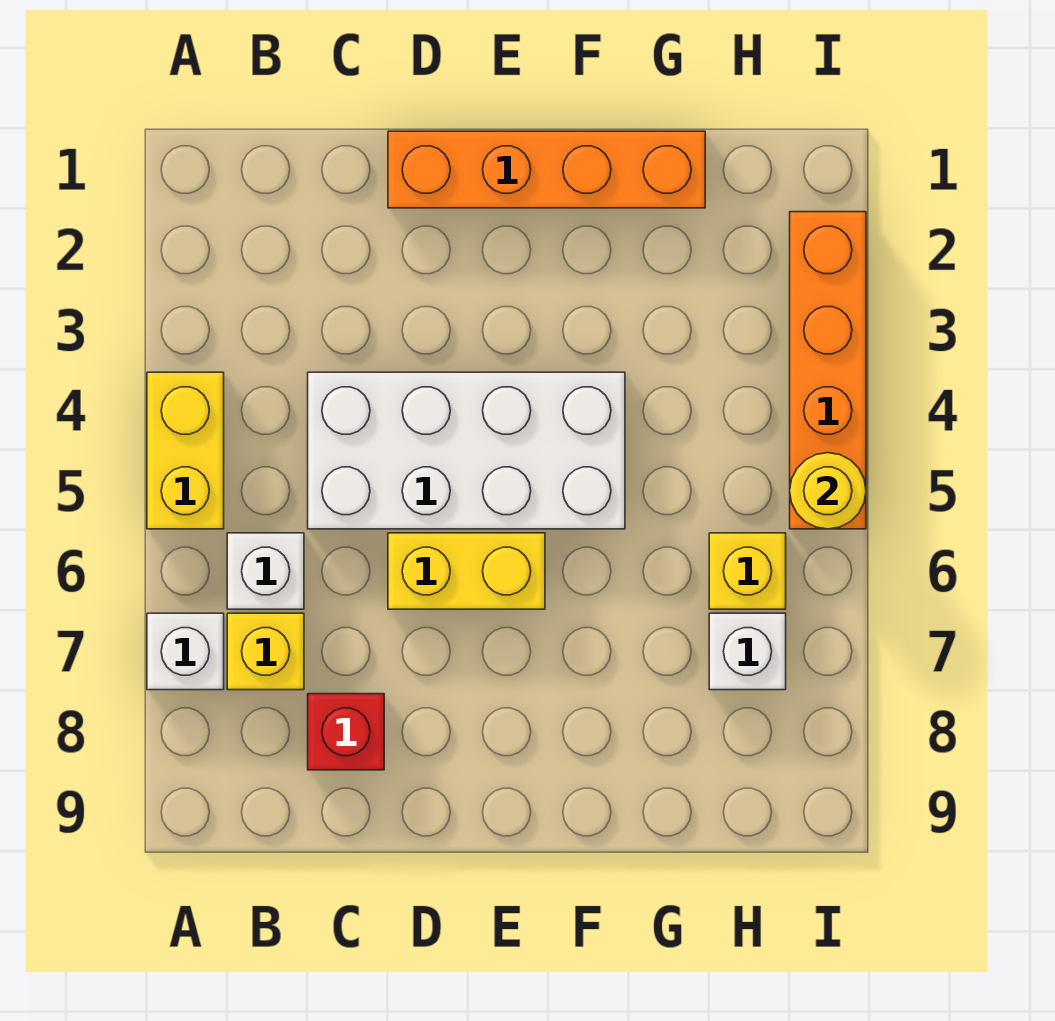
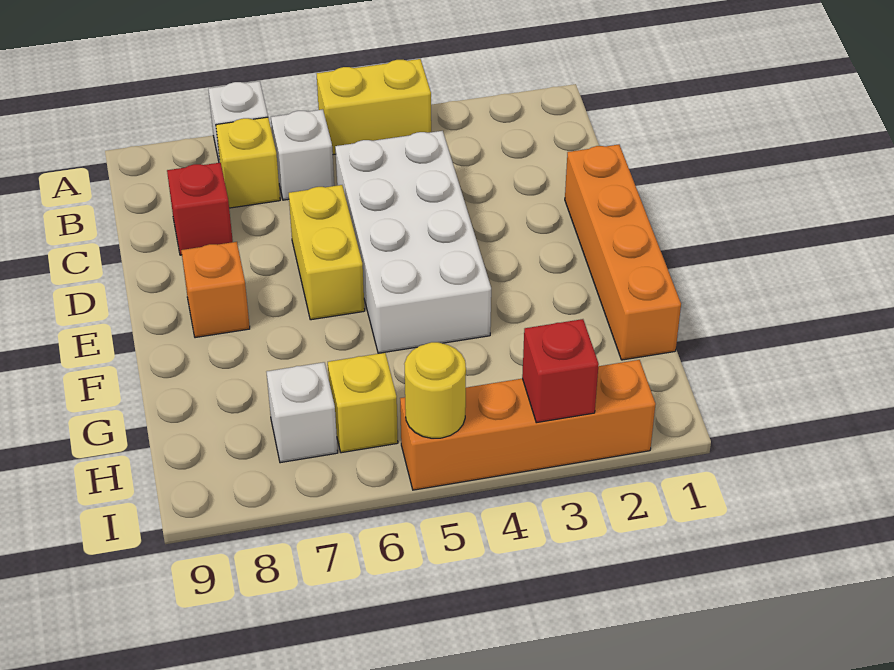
none -> orange brick E8 level 1
none -> red brick I3 level 2

